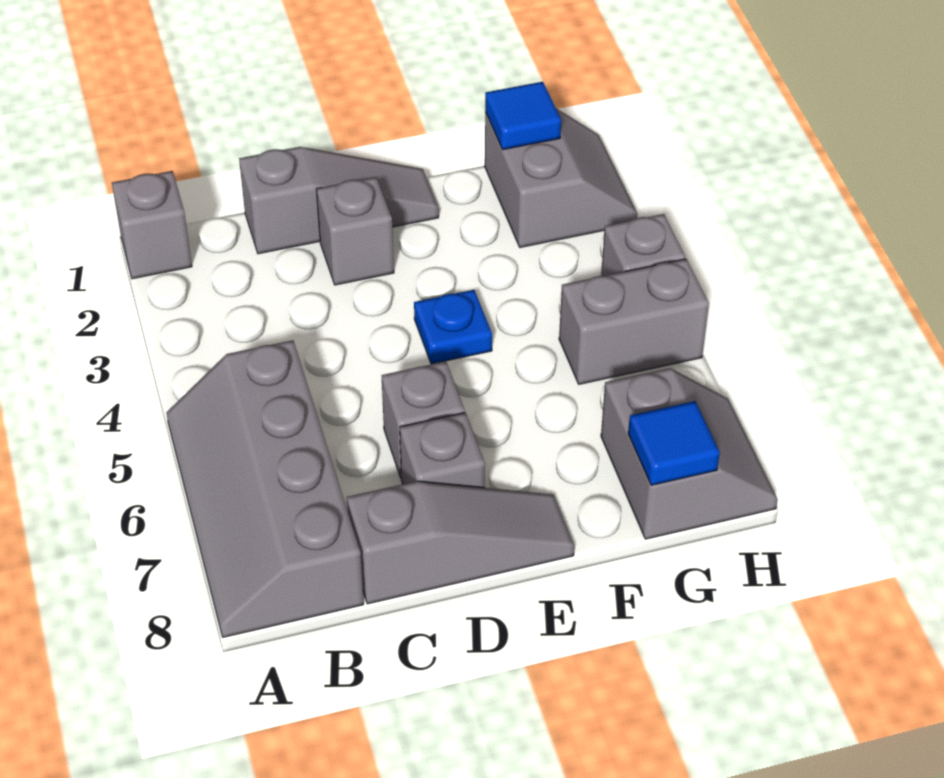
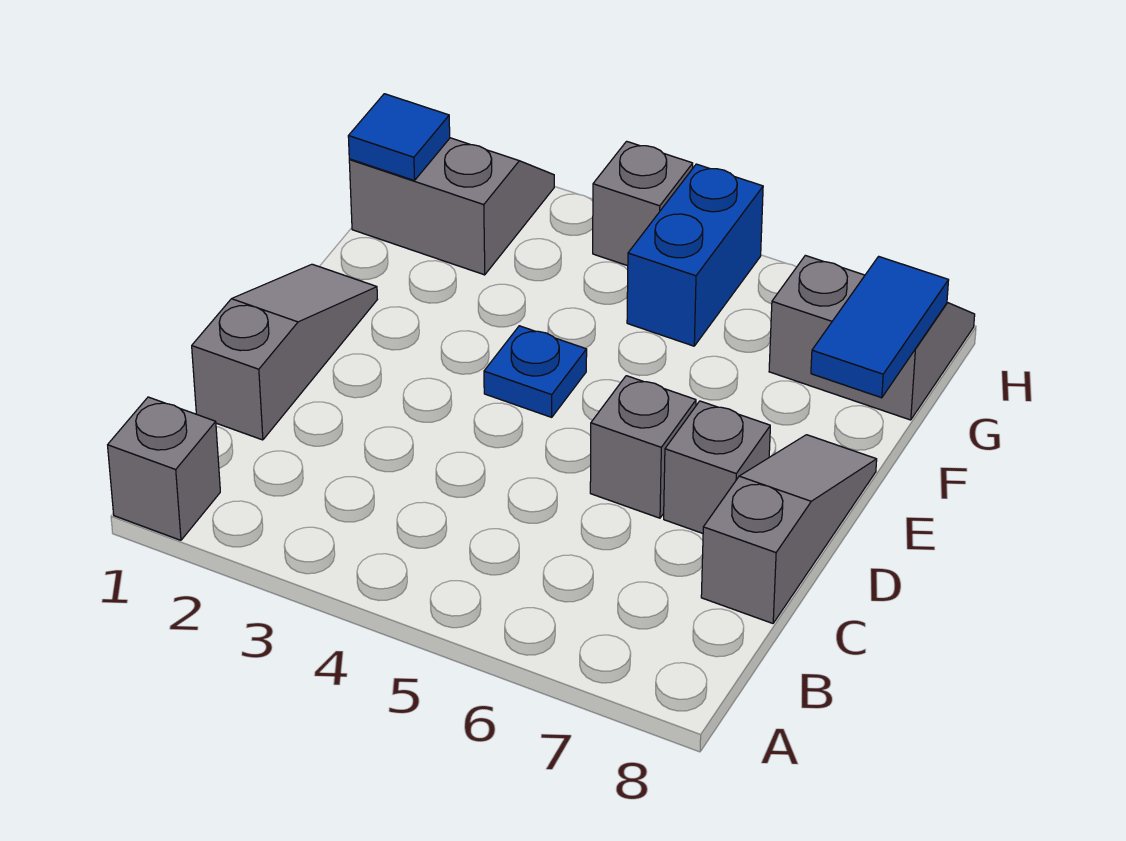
grey slope A5:B8 level 1 top B -> none
grey brick D2 level 1 -> none
grey brick G5:H5 level 1 -> blue brick G5:H5 level 1
blue tile G8 level 2 -> blue tile F8:G8 level 2

